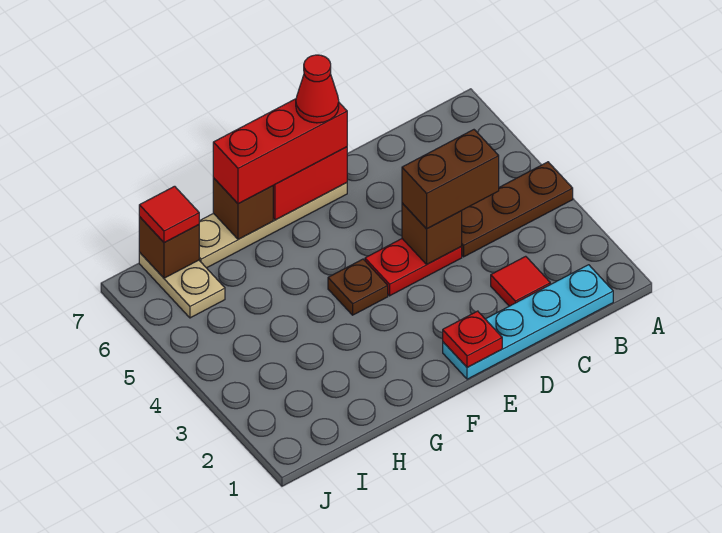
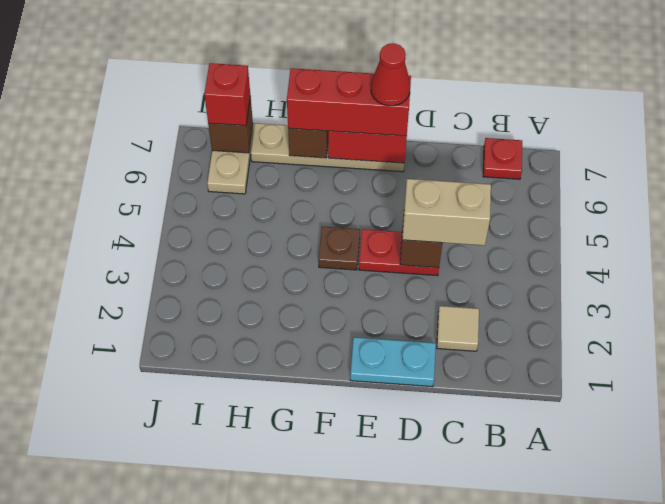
brown plate A4:C4 level 1 -> none
cyan plate B1:E1 level 1 -> cyan plate D1:E1 level 1
red tile C2 level 1 -> tan tile C2 level 1
brown brick C4:D4 level 3 -> tan brick C4:D4 level 3
red plate E1 level 2 -> red plate B7 level 1
red tile I7 level 3 -> red brick I7 level 3

